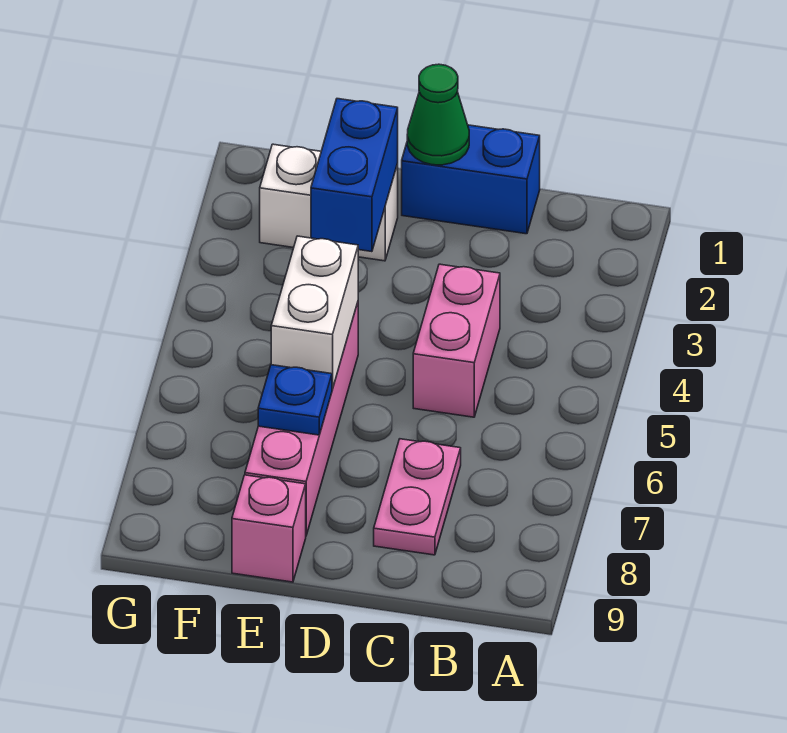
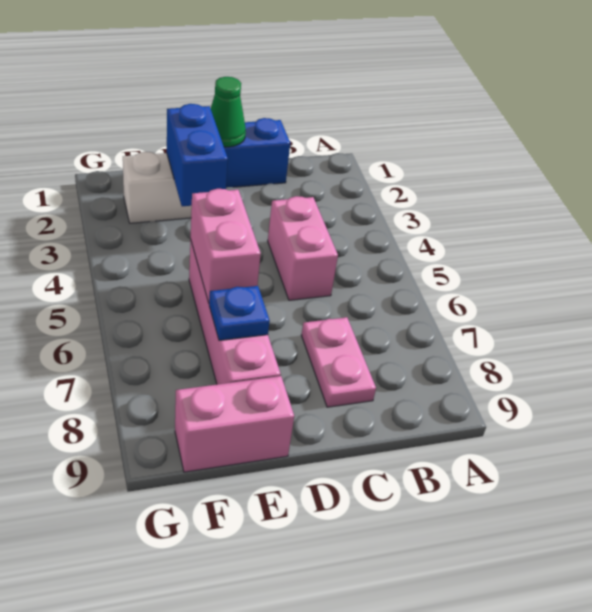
white brick E5:E6 level 2 -> pink brick E5:E6 level 2
pink brick E9 level 1 -> pink brick E9:F9 level 1

